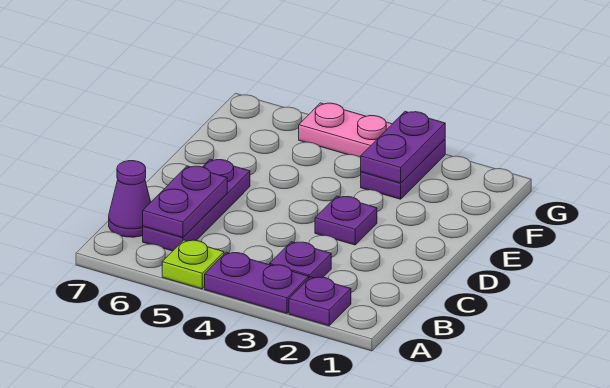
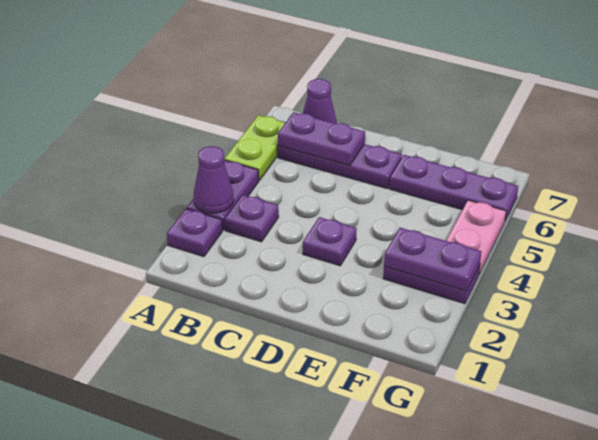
none -> purple cone A3 level 2
lime plate A5 level 1 -> lime plate A5:A6 level 1
none -> purple plate E6:G6 level 1

